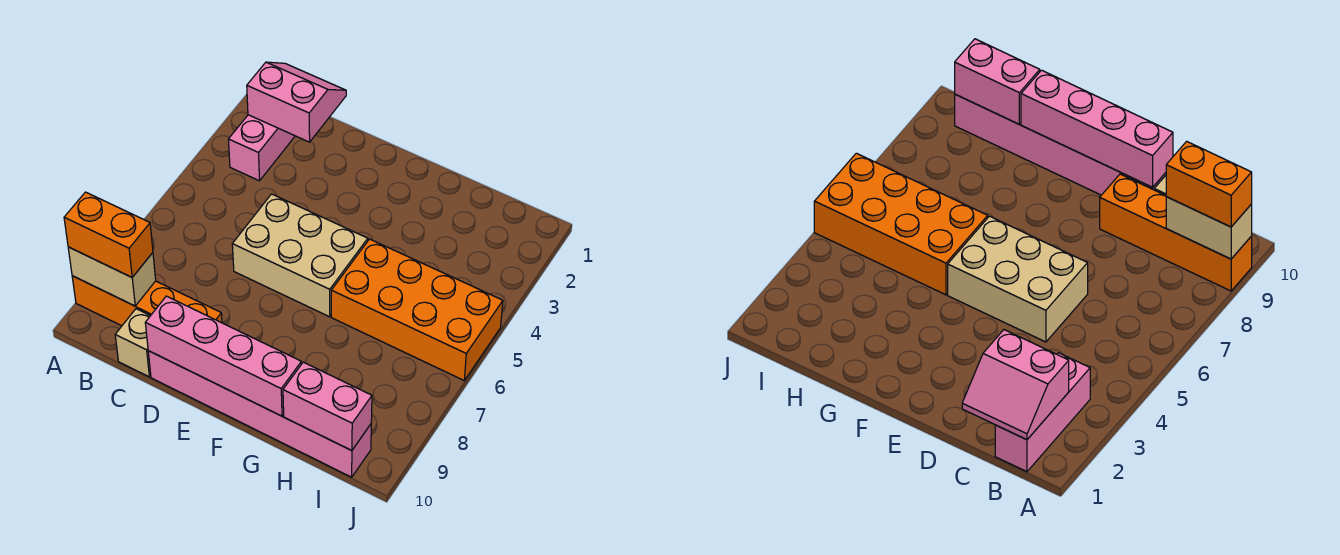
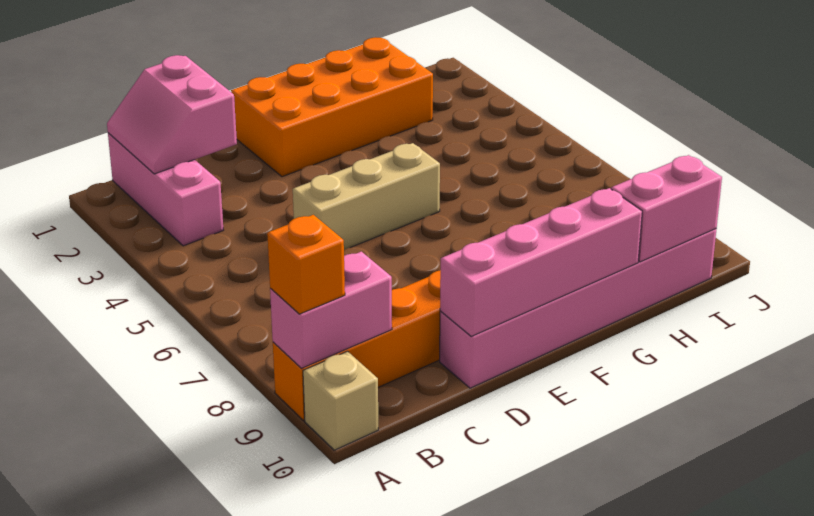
tan brick A9:B9 level 2 -> pink brick A9:B9 level 2
orange brick A9:B9 level 3 -> orange brick A9 level 3
pink slope B1:C2 level 2 top 2 -> pink slope B1:C2 level 2 top C
tan brick C10 level 1 -> tan brick A10 level 1
tan brick D5:F6 level 1 -> tan brick D5:F5 level 1
orange brick G5:J6 level 1 -> orange brick E1:H2 level 1

